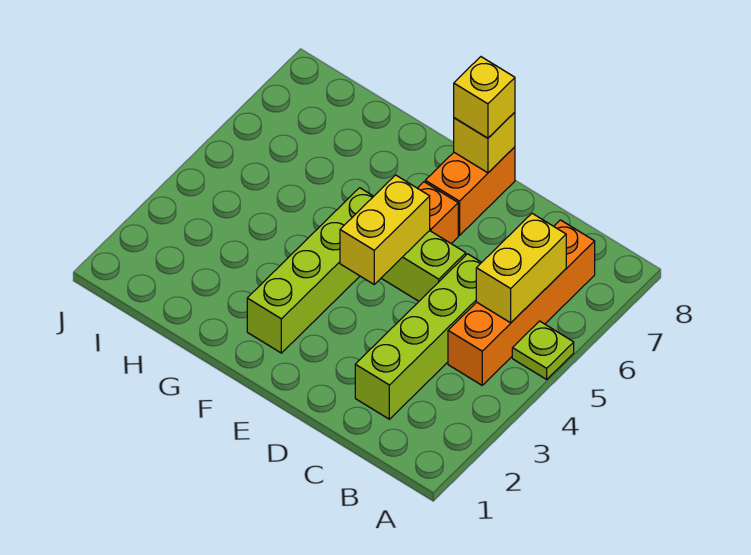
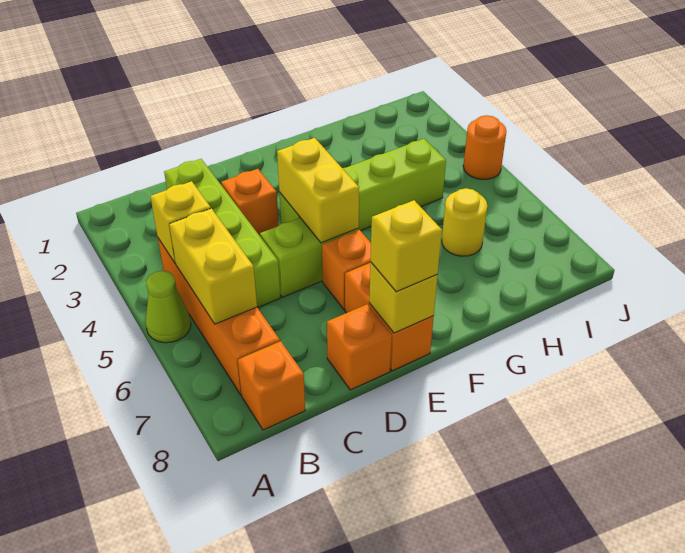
lime plate A5 level 1 -> lime cone A5 level 1
none -> yellow brick B4 level 2
none -> orange brick B8 level 1
none -> orange brick D3 level 1
none -> orange brick D8 level 1
lime brick F2:F5 level 1 -> lime brick E4:H4 level 1
none -> yellow round brick H6 level 1
none -> orange round brick J4 level 1

